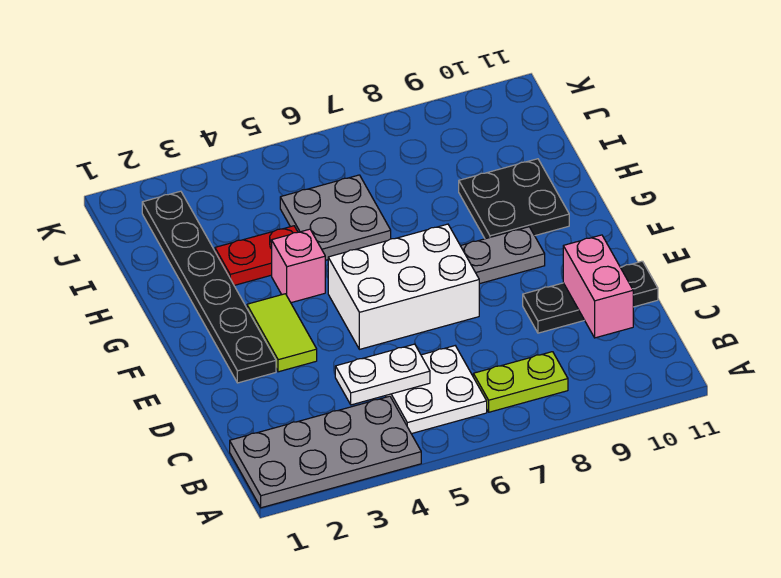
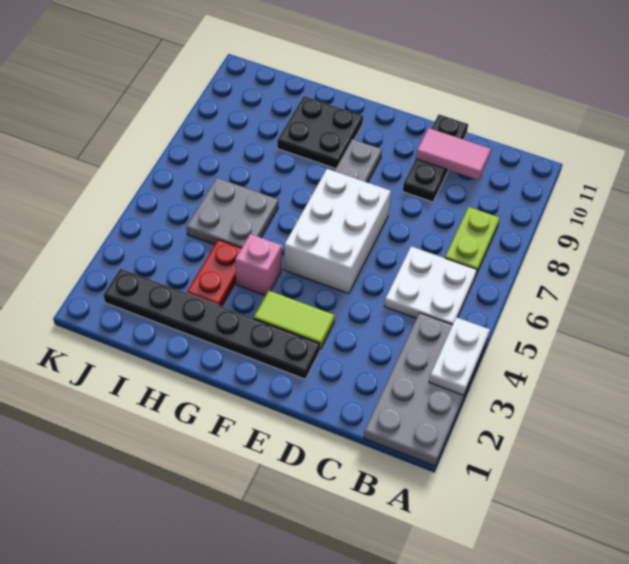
white plate C4:C5 level 2 -> white plate A3:A4 level 2
pink brick C10:D10 level 2 -> pink tile C10:D10 level 2

